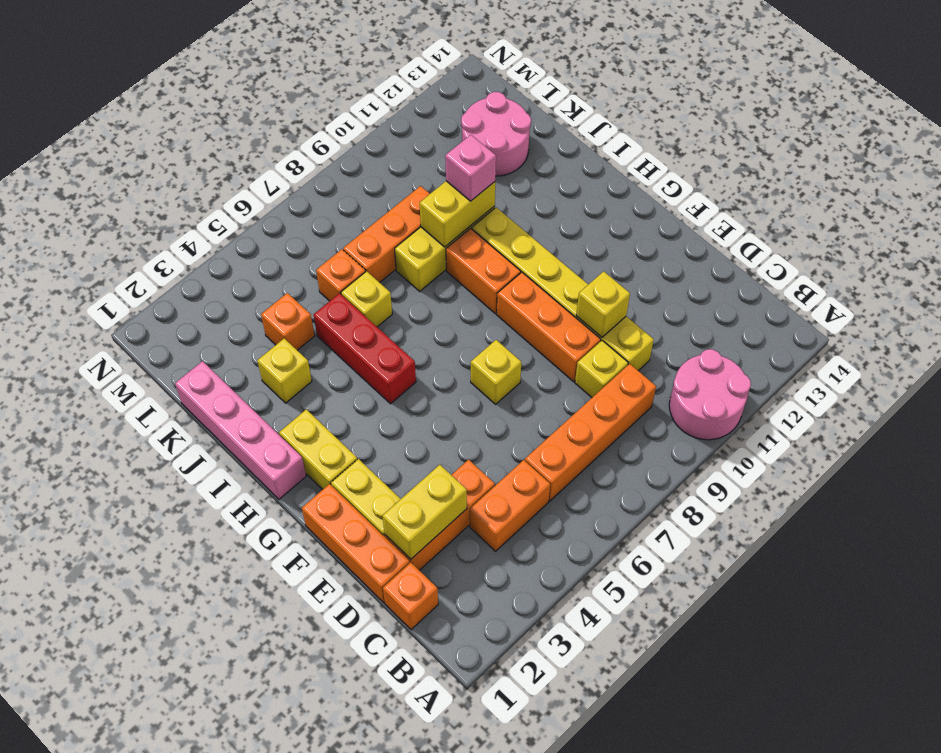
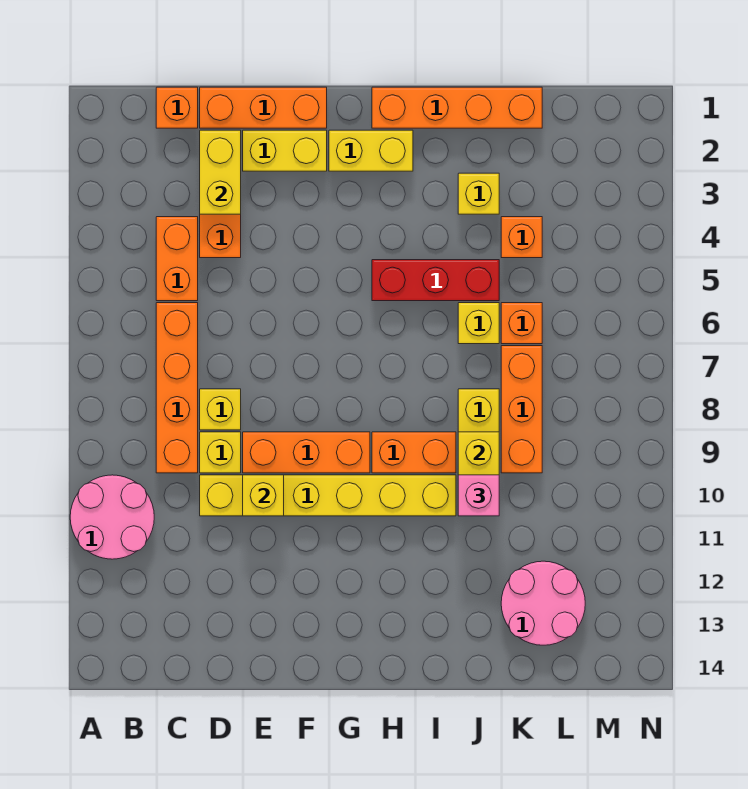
yellow brick F7 level 1 -> yellow brick D8 level 1
pink brick H1:K1 level 1 -> orange brick H1:K1 level 1

